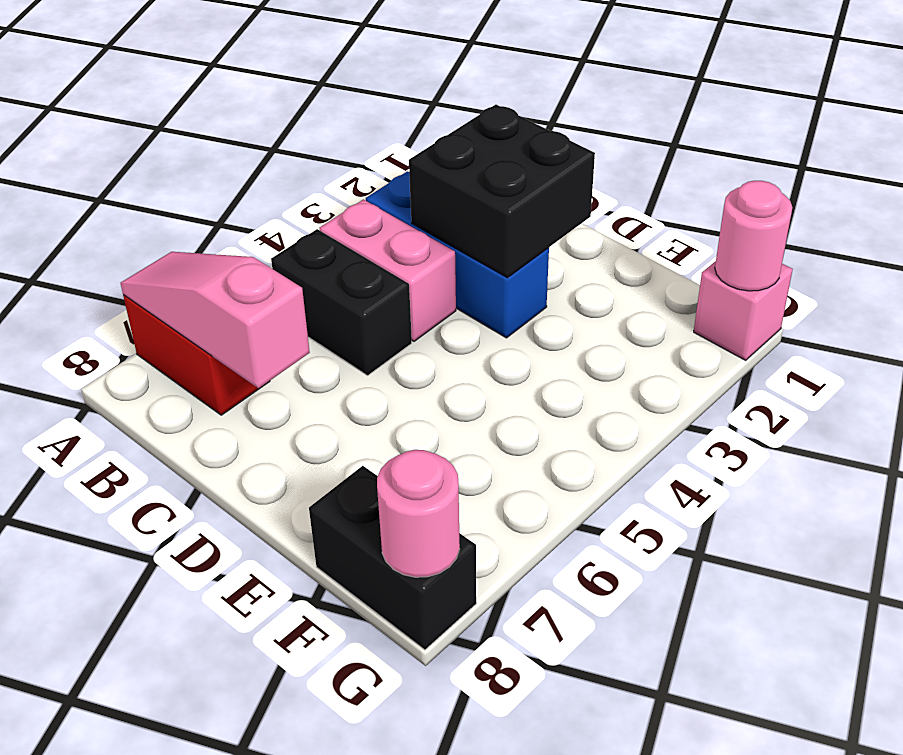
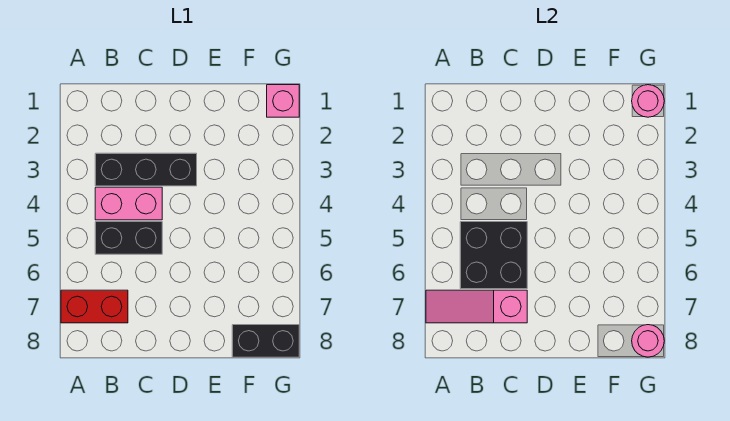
blue brick B3:D3 level 1 -> black brick B3:D3 level 1
black brick C2:D3 level 2 -> black brick B5:C6 level 2

